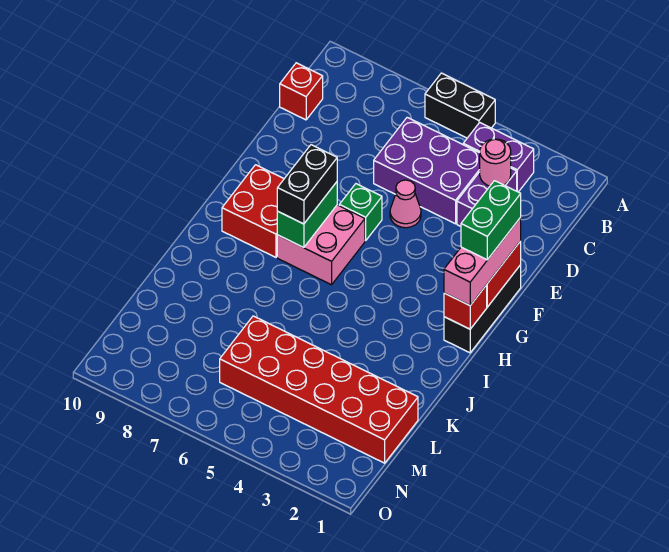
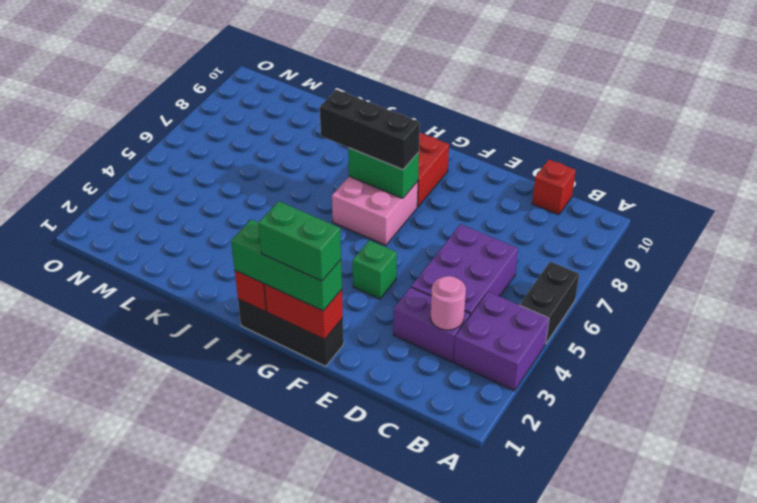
purple brick B3:B4 level 1 -> purple brick A3:B4 level 1
pink cone E5 level 1 -> none
pink brick F1:H1 level 3 -> green brick F1:H1 level 3
green brick F6 level 1 -> green brick F4 level 1
black brick G7:H7 level 3 -> black brick G7:I7 level 3
red brick L1:M6 level 1 -> none

